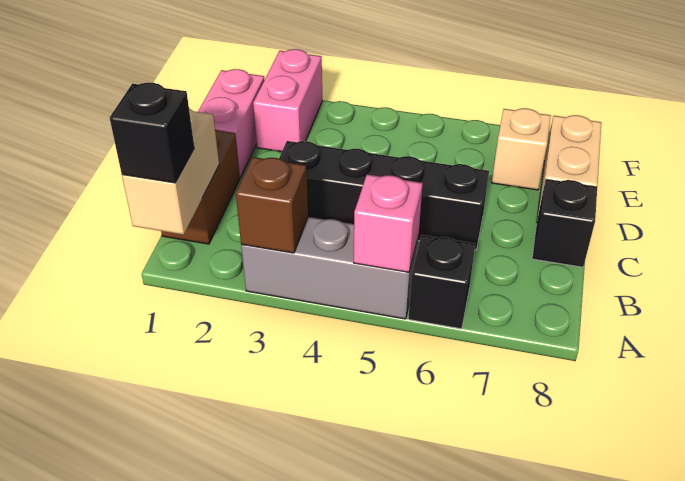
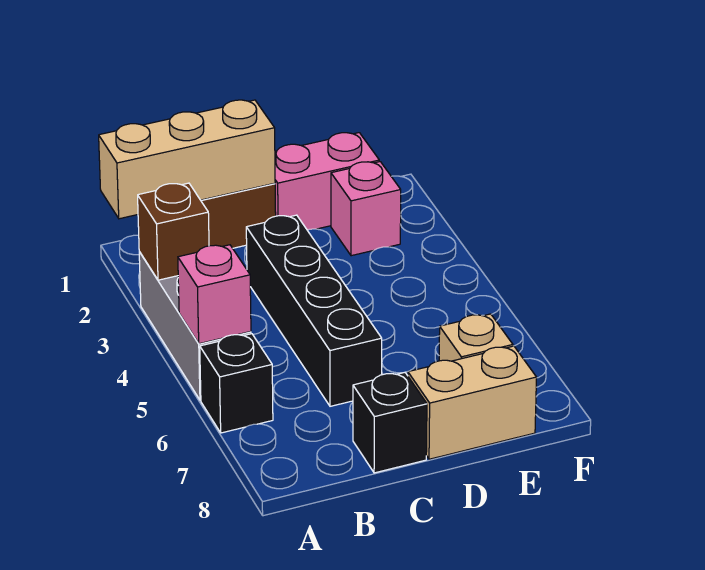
tan brick A1:B1 level 2 -> tan brick A1:C1 level 2
black brick A1 level 3 -> none
pink brick E2:F2 level 1 -> pink brick E2 level 1

